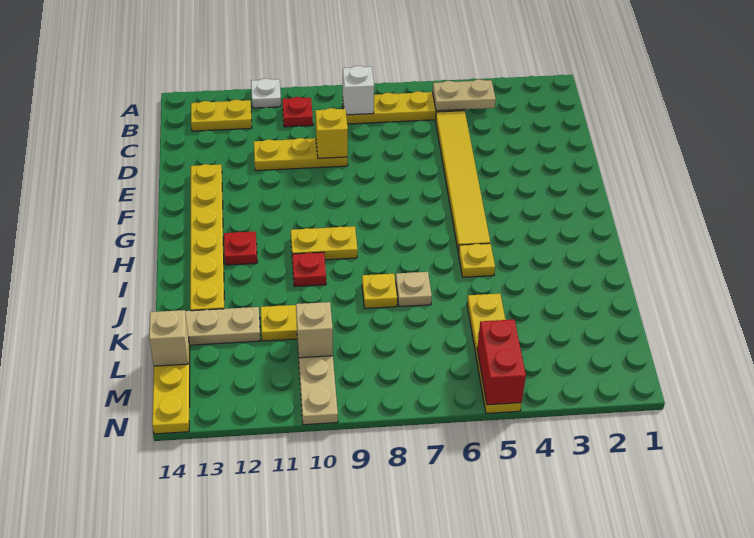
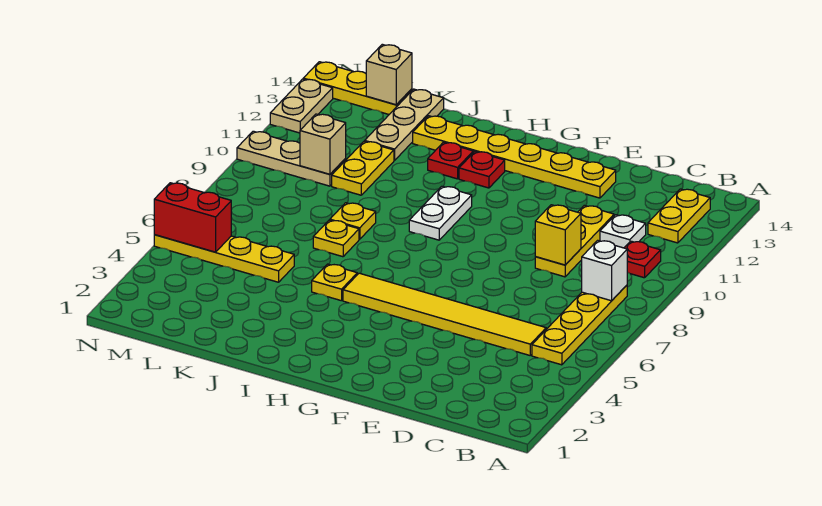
white plate A11 level 1 -> white plate C11 level 1
tan plate B4:B5 level 2 -> tan plate N12:N13 level 1
yellow plate H9:H10 level 1 -> white plate H9:H10 level 1
red plate I10 level 1 -> red plate I12 level 1
tan plate J7 level 1 -> yellow plate J7 level 1

